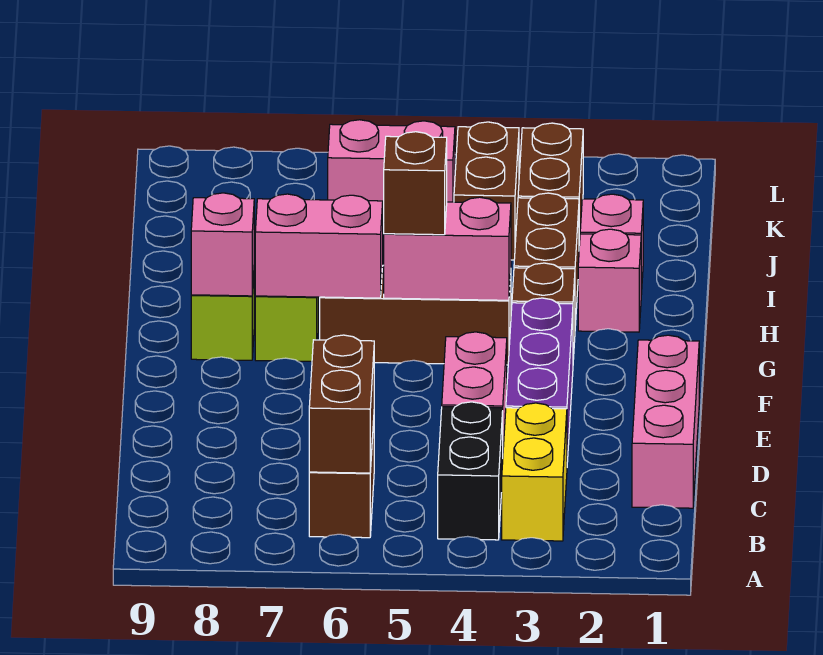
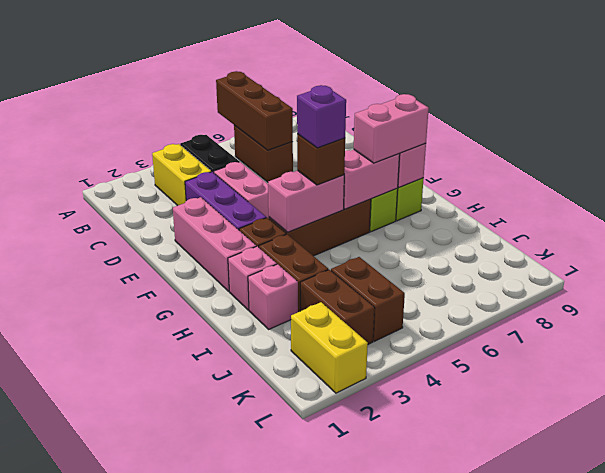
brown brick B6:C6 level 2 -> brown brick A6:C6 level 2
pink brick C1:E1 level 1 -> pink brick E2:G2 level 1
none -> purple brick G5 level 4
none -> yellow brick K2:L2 level 1
pink brick K5:K6 level 1 -> pink brick G7:G8 level 3

